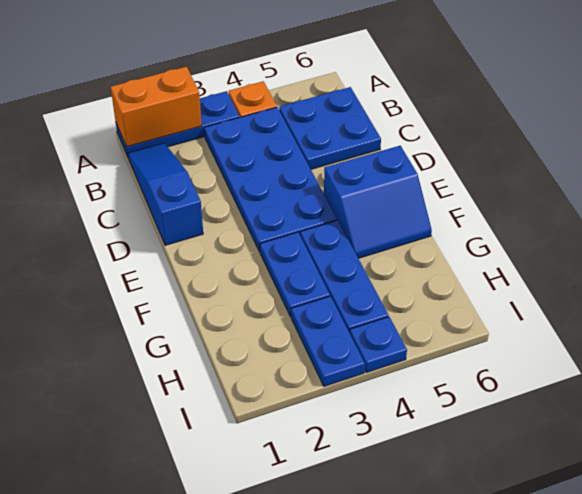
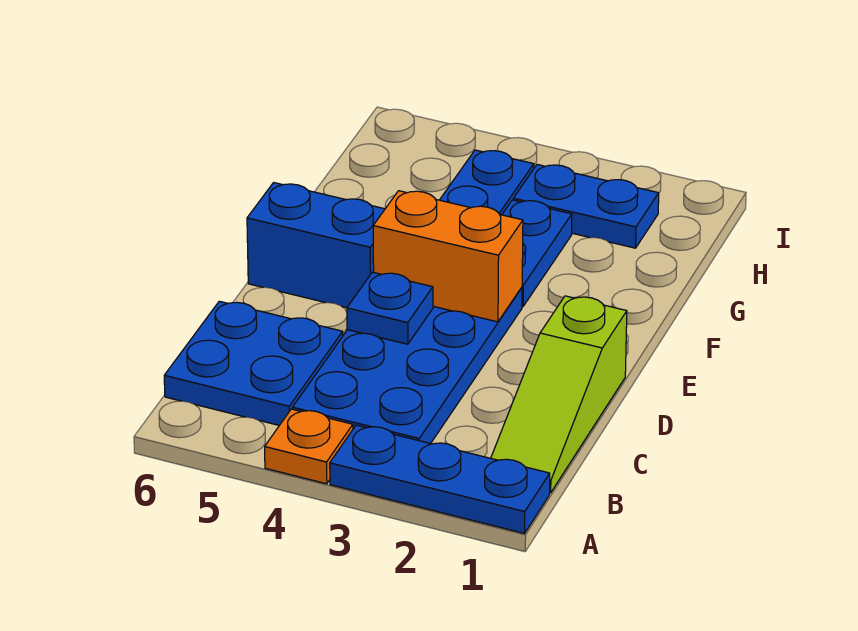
orange brick A1:A2 level 2 -> orange brick E3:E4 level 2
blue slope B1:D1 level 1 top D -> lime slope B1:D1 level 1 top D
blue plate H3:I3 level 1 -> blue plate H2:H3 level 1
blue plate I4 level 1 -> blue plate D4 level 2

